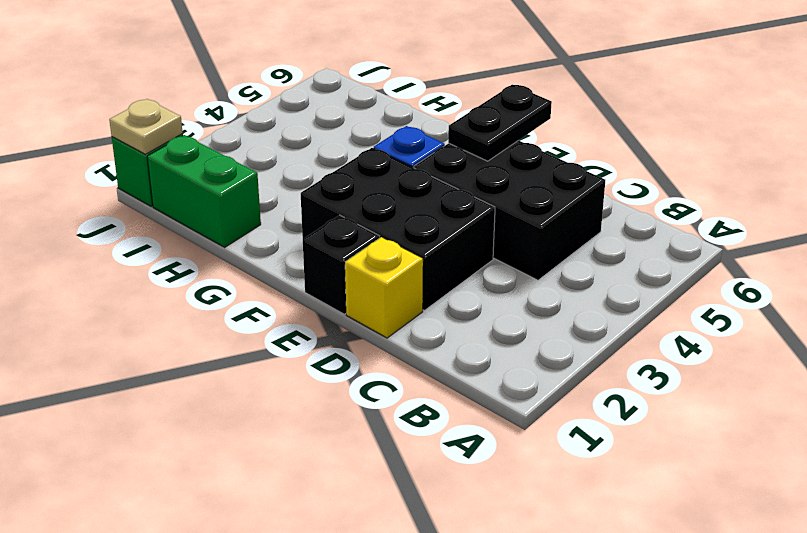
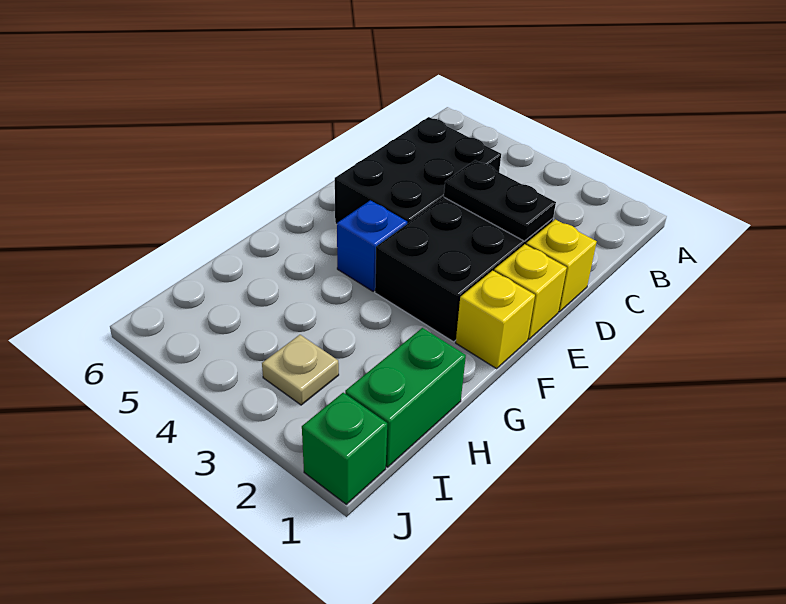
black brick E1 level 1 -> yellow brick E1 level 1
black plate E5:E6 level 2 -> black plate D2:D3 level 2
none -> yellow brick F1 level 1
tan plate J1 level 2 -> tan plate I3 level 1

